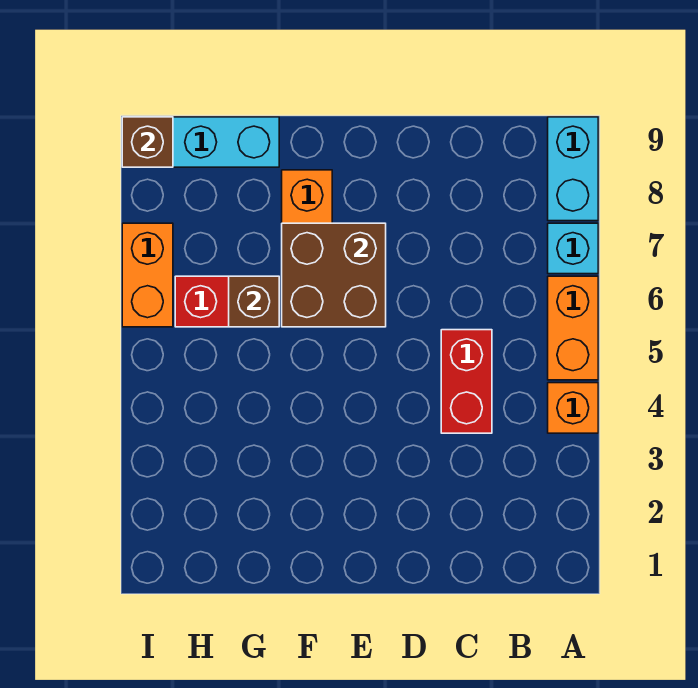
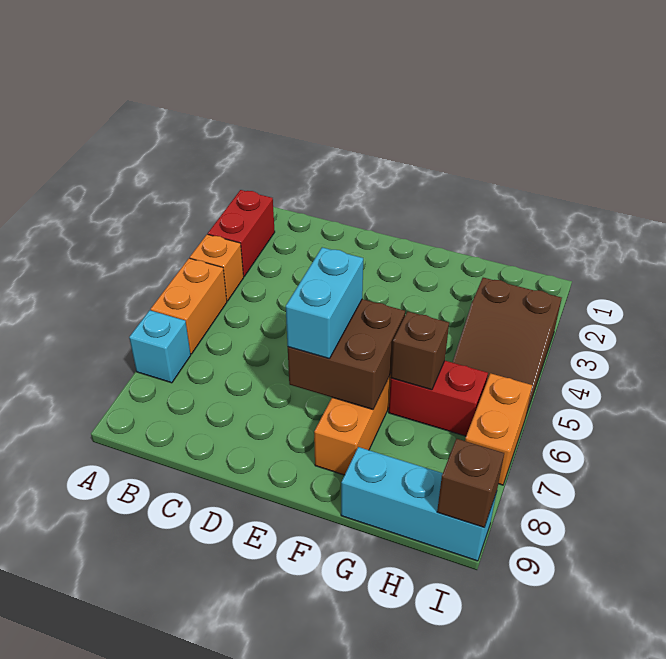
cyan brick A8:A9 level 1 -> cyan brick E6:E7 level 3
red brick C4:C5 level 1 -> red brick A2:A3 level 1
none -> brown slope H3:I5 level 1 top 3

